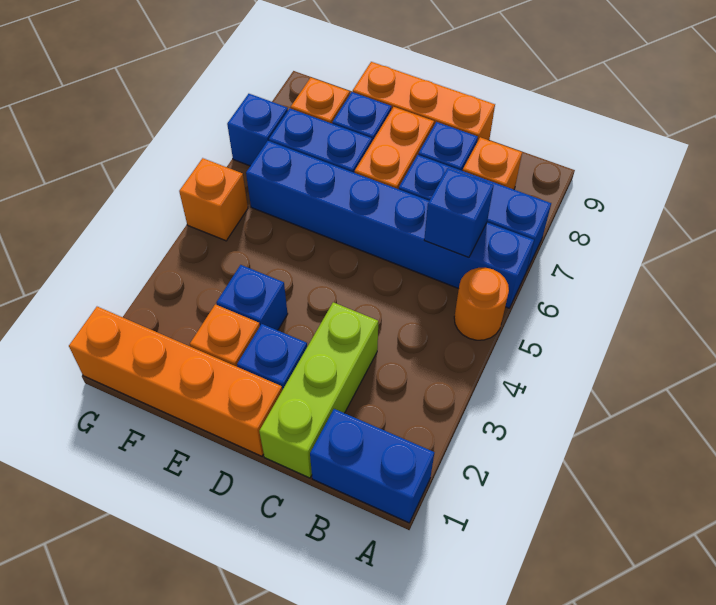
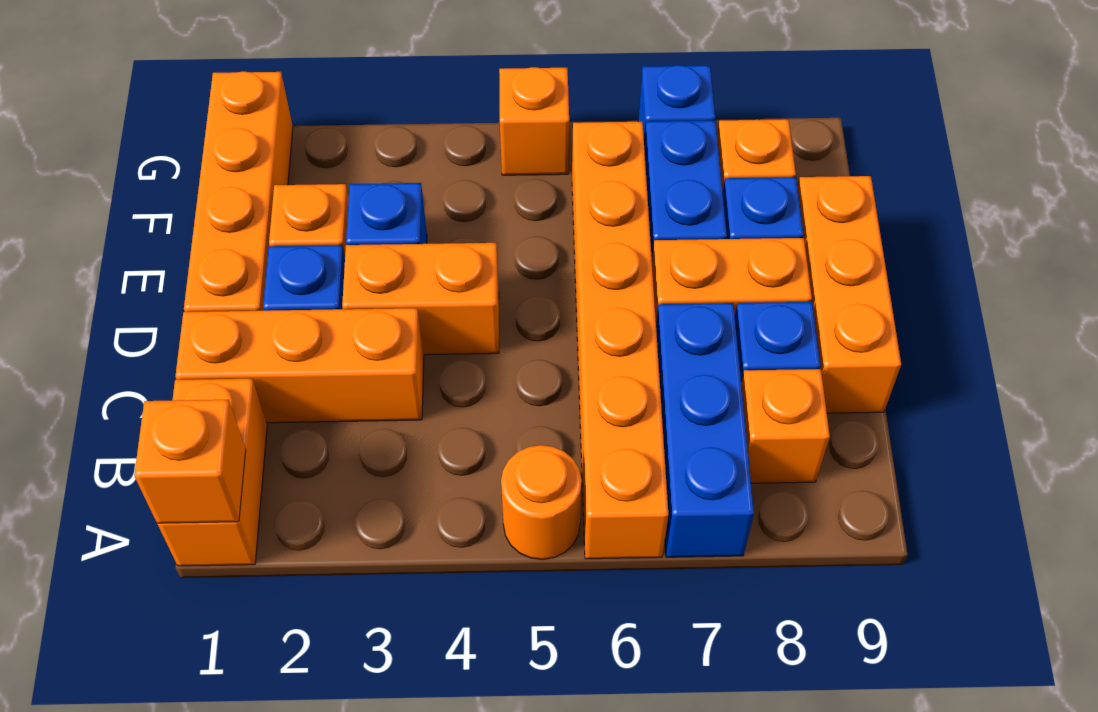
blue brick A1:B1 level 1 -> orange brick A1:B1 level 1
none -> orange brick A1 level 2
blue brick A6:F6 level 1 -> orange brick A6:F6 level 1
blue brick B6 level 2 -> none
lime brick C1:C3 level 1 -> orange brick C1:C3 level 1
none -> orange brick D3:D4 level 1

